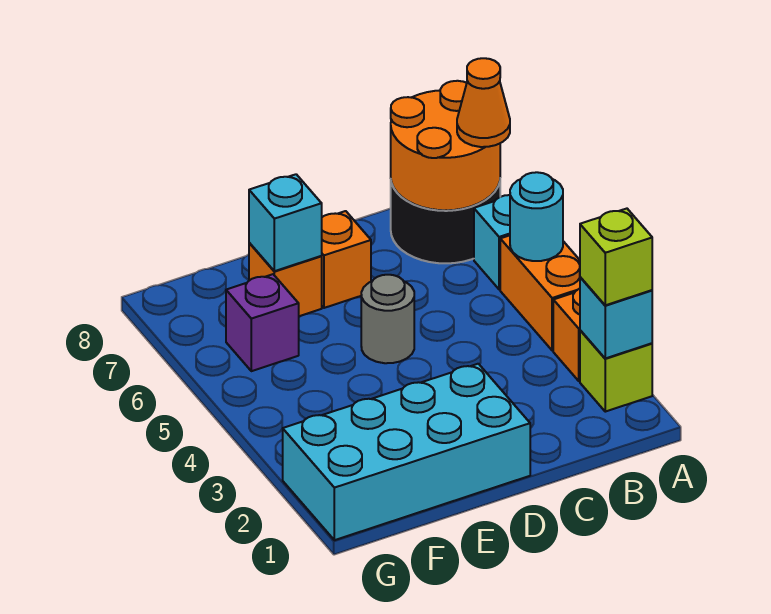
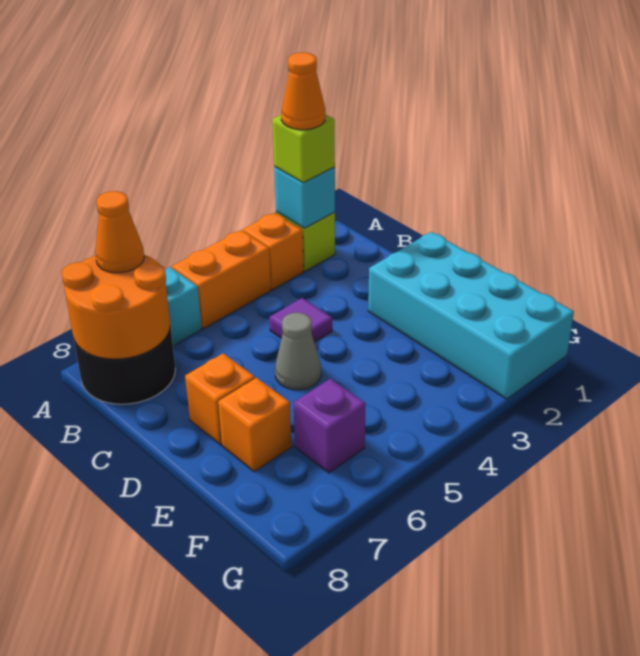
none -> orange cone A2 level 4
cyan round brick A5 level 2 -> none
none -> purple tile C4 level 1
grey round brick D5 level 1 -> grey cone D5 level 1
cyan brick E7 level 2 -> none

